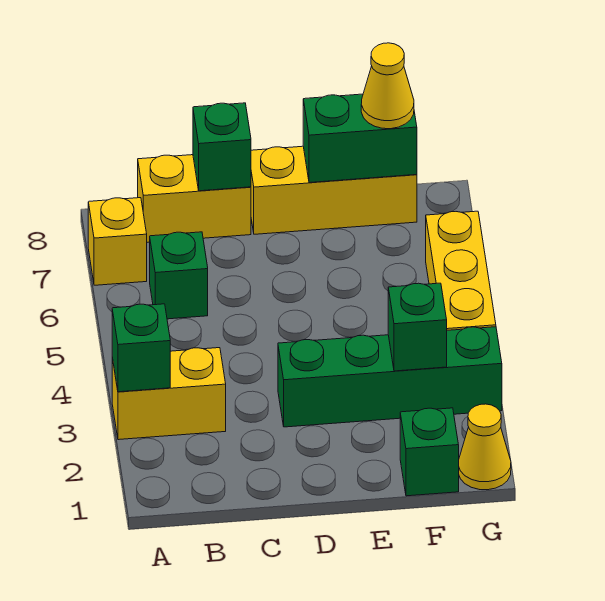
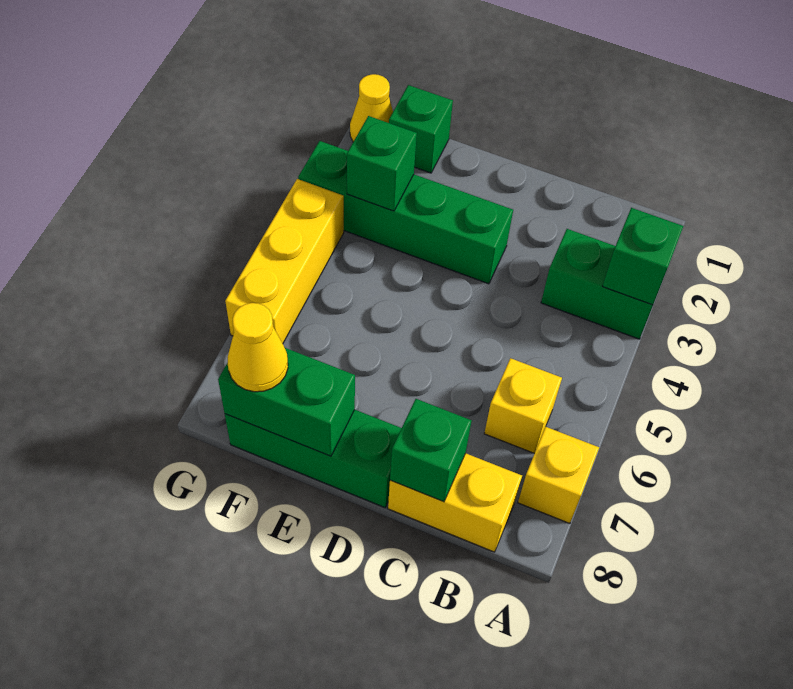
yellow brick A3:B3 level 1 -> green brick A3:B3 level 1
green brick B6 level 1 -> yellow brick B6 level 1
yellow brick D8:F8 level 1 -> green brick D8:F8 level 1

